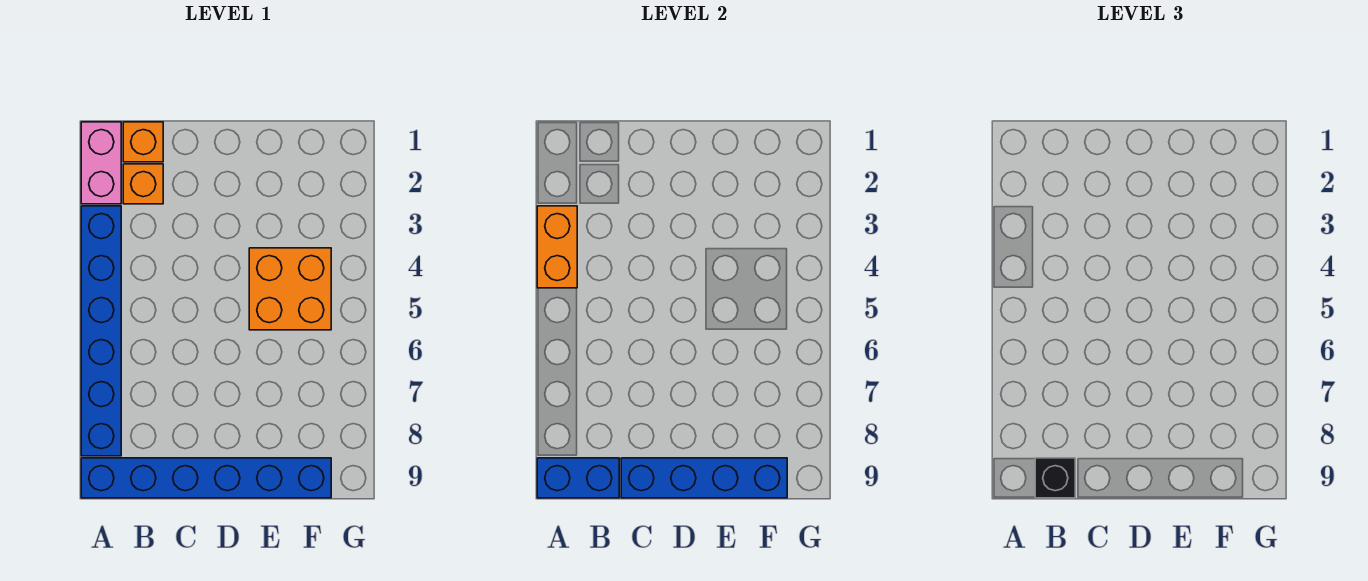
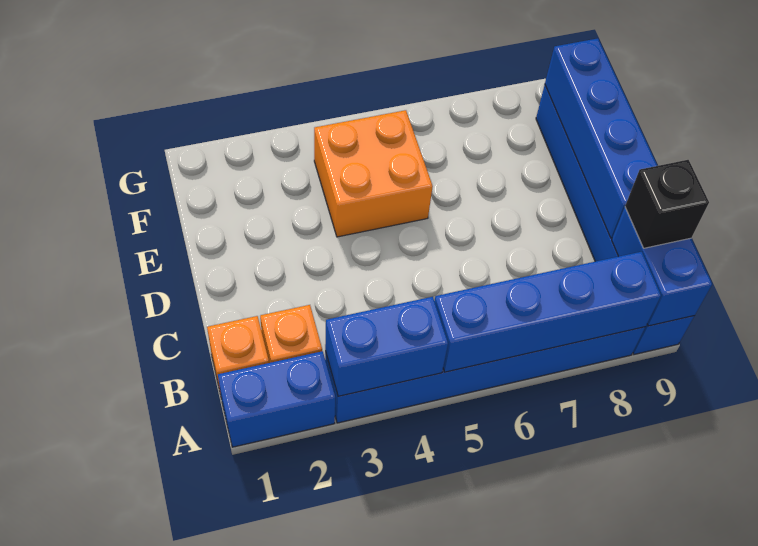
pink brick A1:A2 level 1 -> blue brick A1:A2 level 1
orange brick A3:A4 level 2 -> blue brick A3:A4 level 2
none -> blue brick A5:A8 level 2

